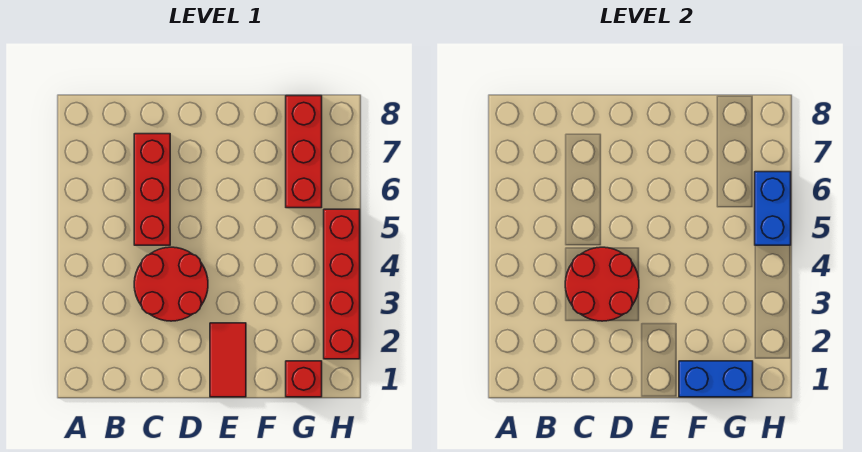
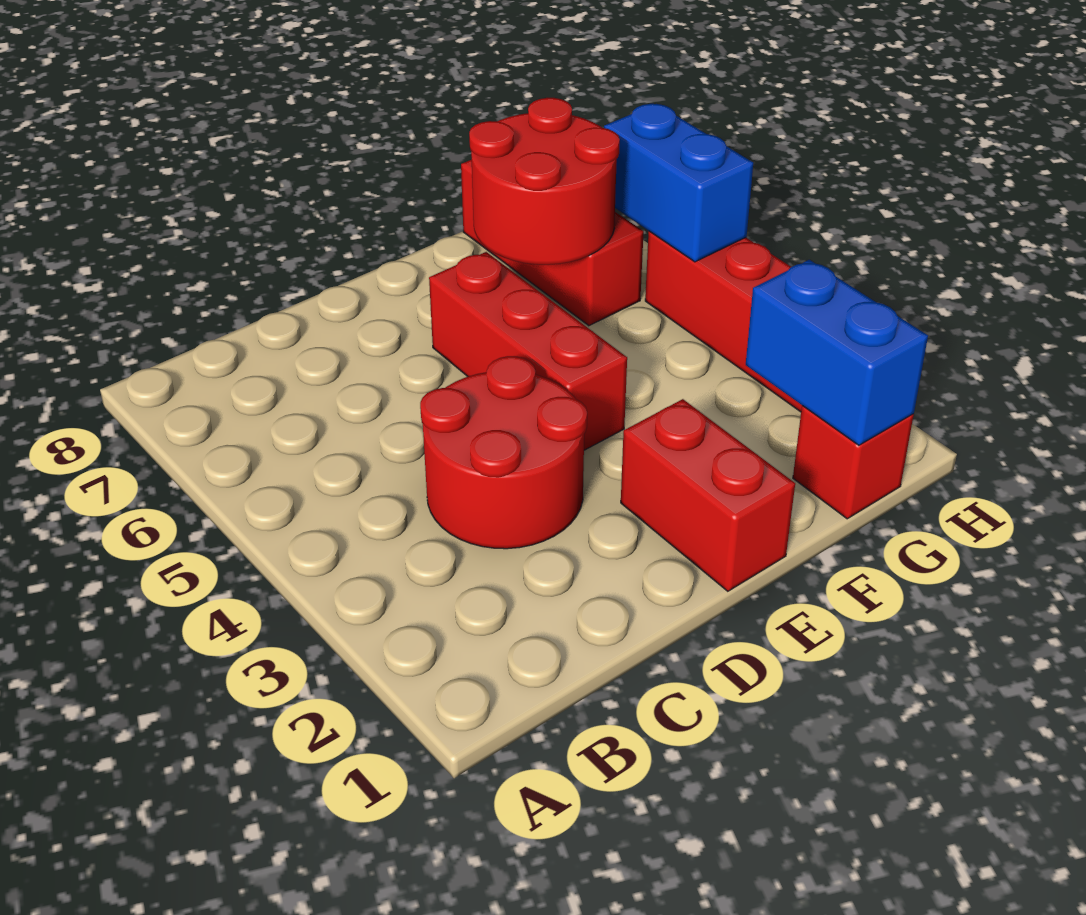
red round brick C3:D4 level 2 -> red round brick F6:G7 level 2
red brick C5:C7 level 1 -> red brick E4:E6 level 1
red tile E1:E2 level 1 -> red brick E1:E2 level 1
blue brick F1:G1 level 2 -> blue brick G1:G2 level 2

